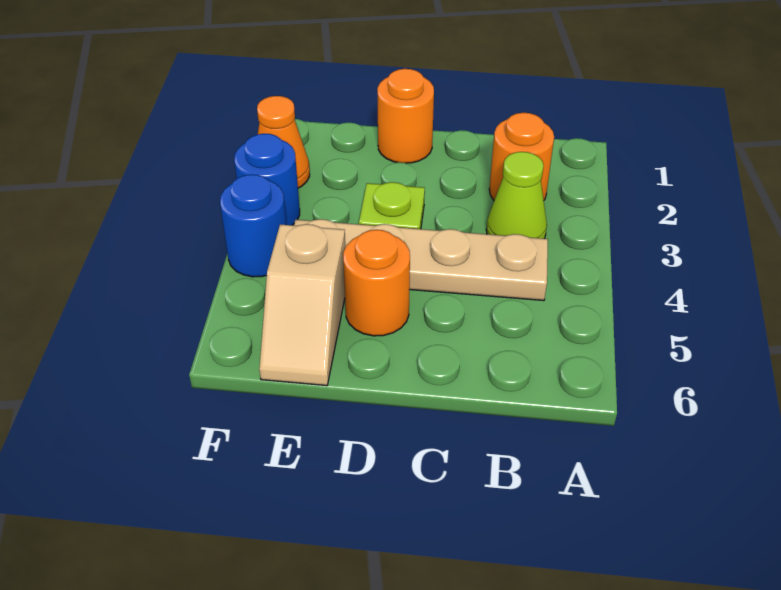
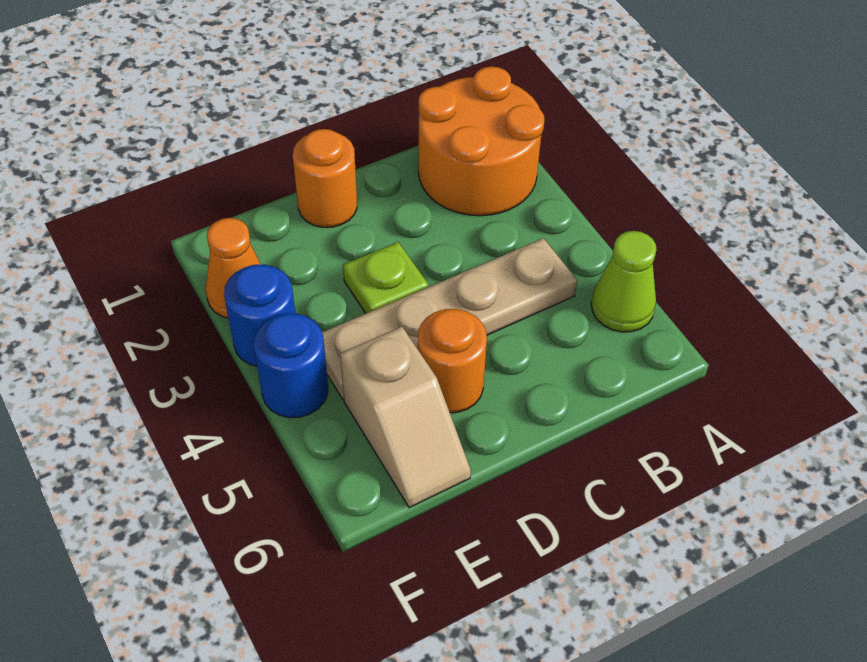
orange round brick B2 level 1 -> orange round brick A1:B2 level 1
lime cone B3 level 1 -> lime cone A5 level 1

